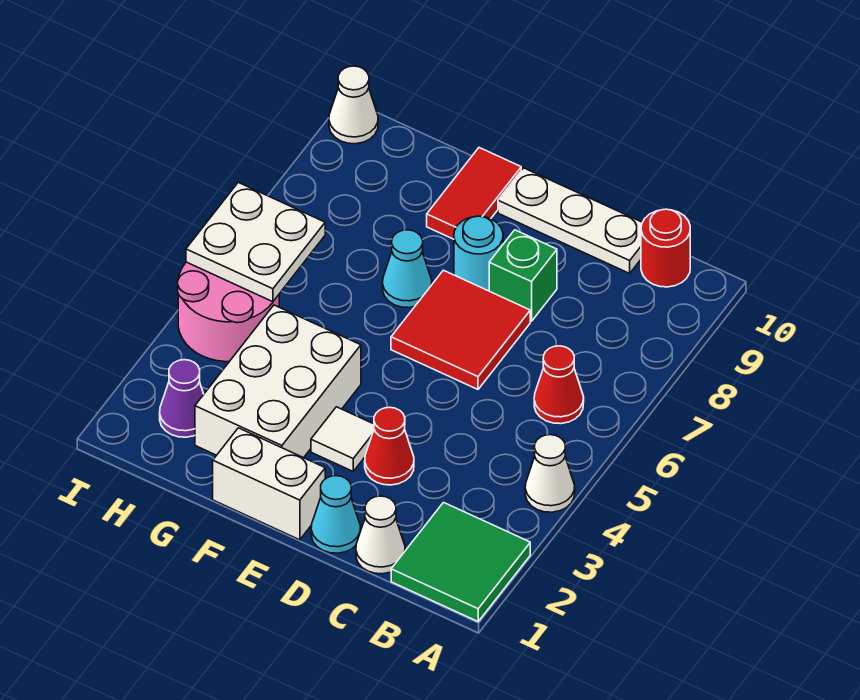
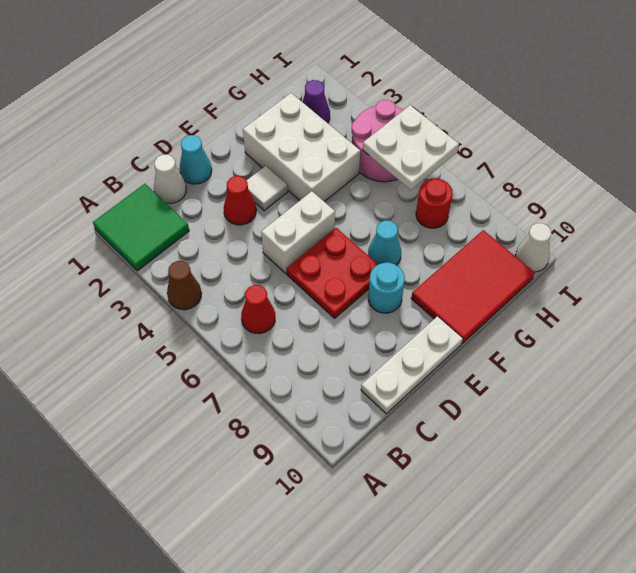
white cone A4 level 1 -> brown cone A4 level 1
red round brick B10 level 1 -> red round brick H7 level 1
red tile D6:E7 level 1 -> red plate D6:E7 level 1
green brick D8 level 1 -> none
white brick E1:F1 level 1 -> white brick D5:E5 level 1
red tile F9:F10 level 1 -> red tile F9:H10 level 1

